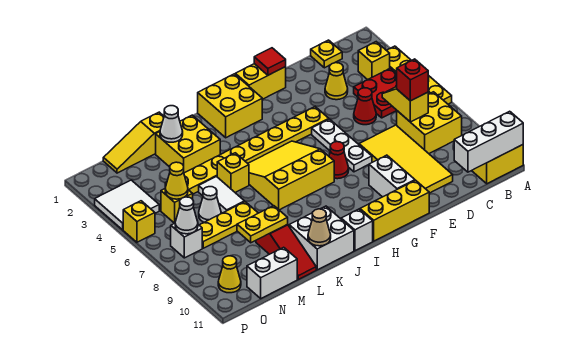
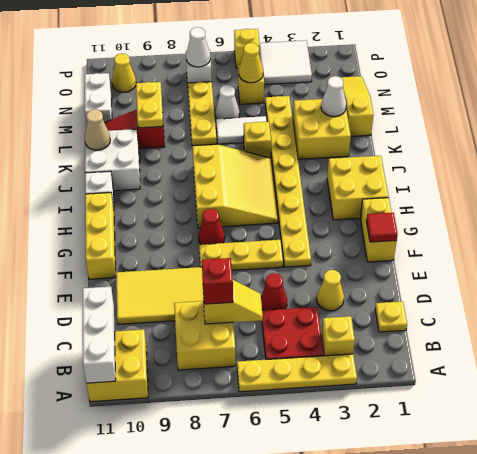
white plate F5:F7 level 1 -> yellow plate F5:F7 level 1
white brick F9:F10 level 1 -> none

